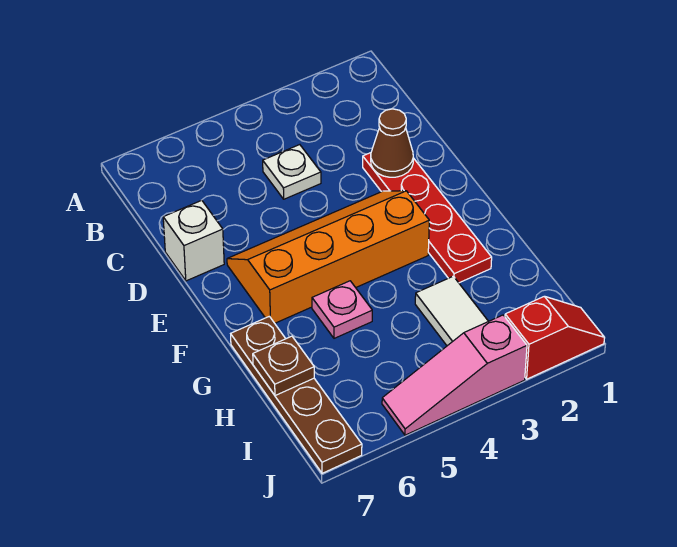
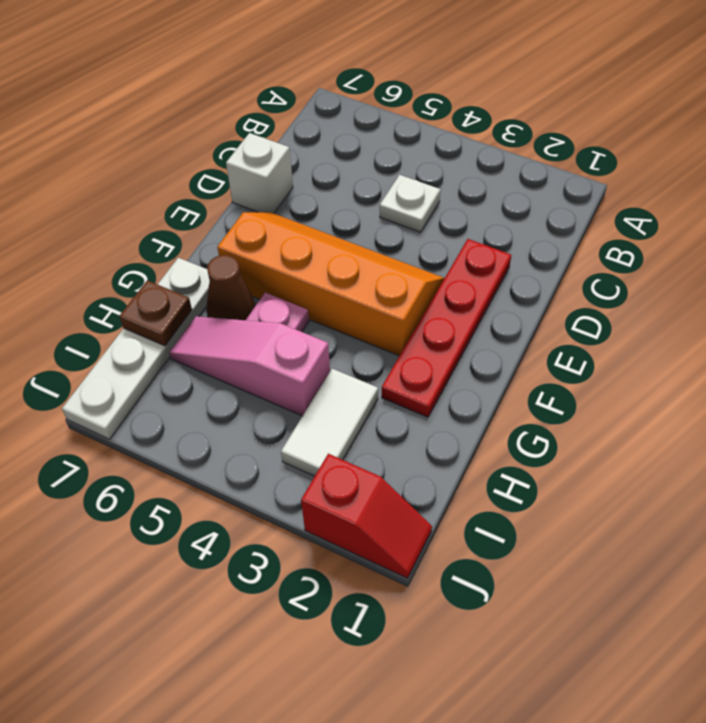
brown cone D2 level 2 -> brown cone G6 level 1
brown plate G7:J7 level 1 -> white plate G7:J7 level 1
pink slope J3:J5 level 1 top 3 -> pink slope H4:H6 level 1 top 4

